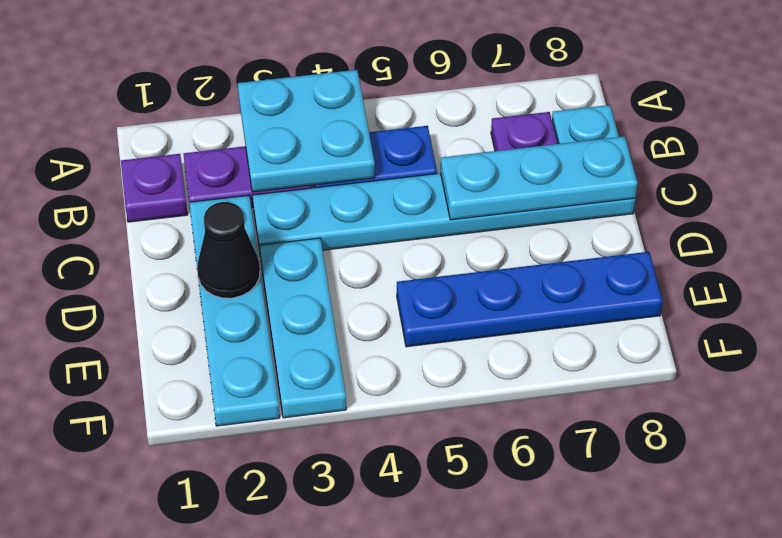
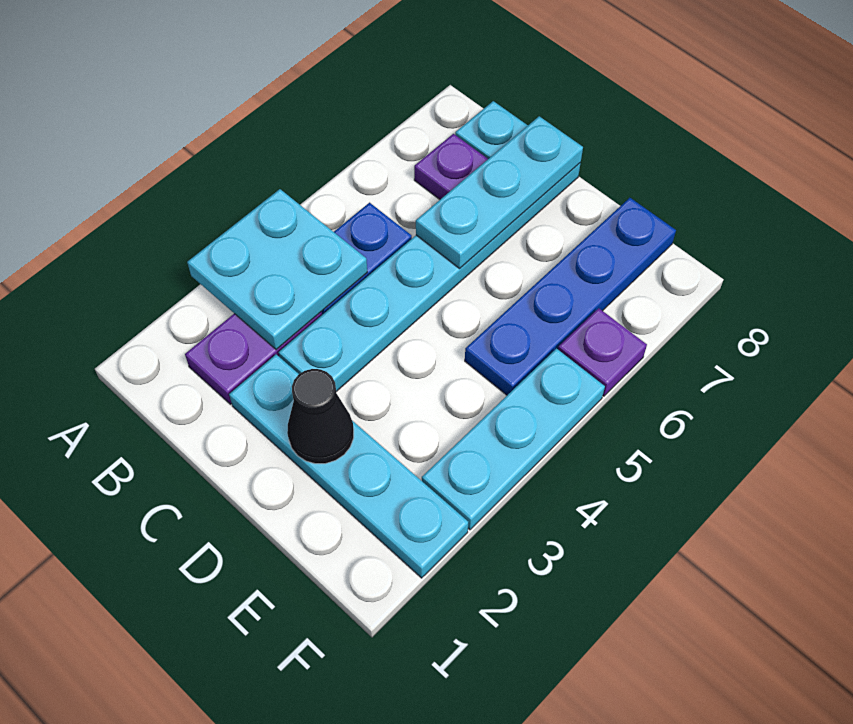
purple plate B1 level 1 -> purple plate F6 level 1
cyan plate D3:F3 level 1 -> cyan plate F3:F5 level 1

